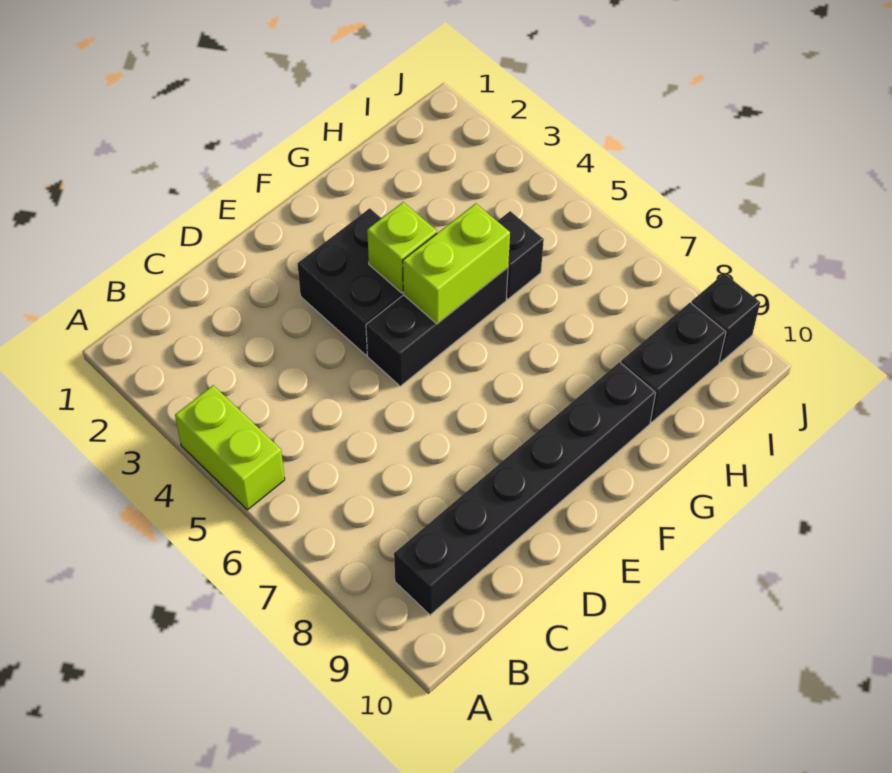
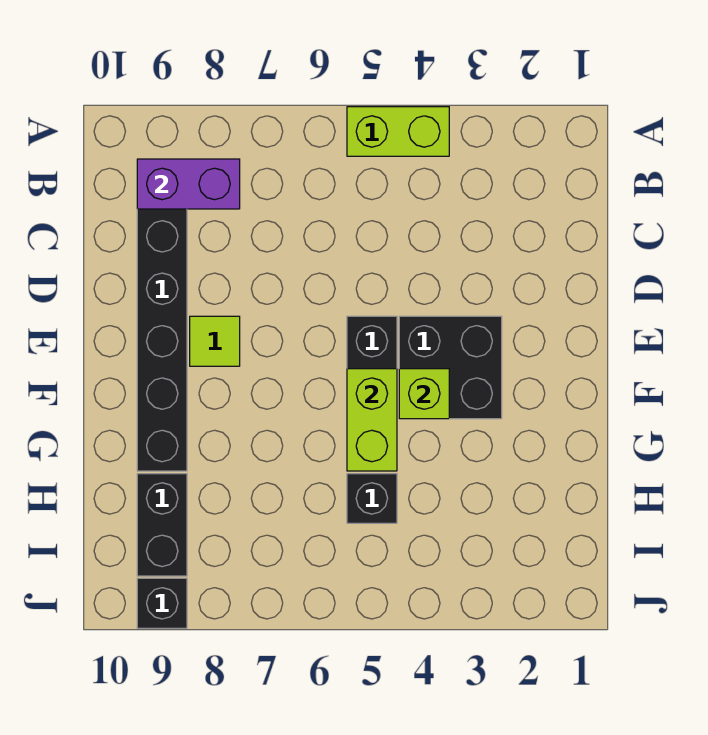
none -> purple brick B8:B9 level 2
none -> lime tile E8 level 1

